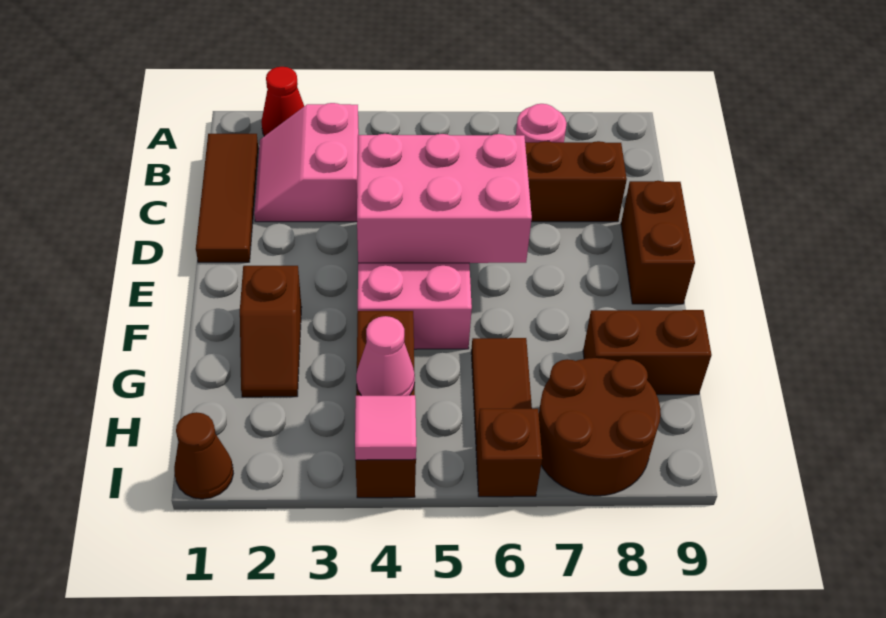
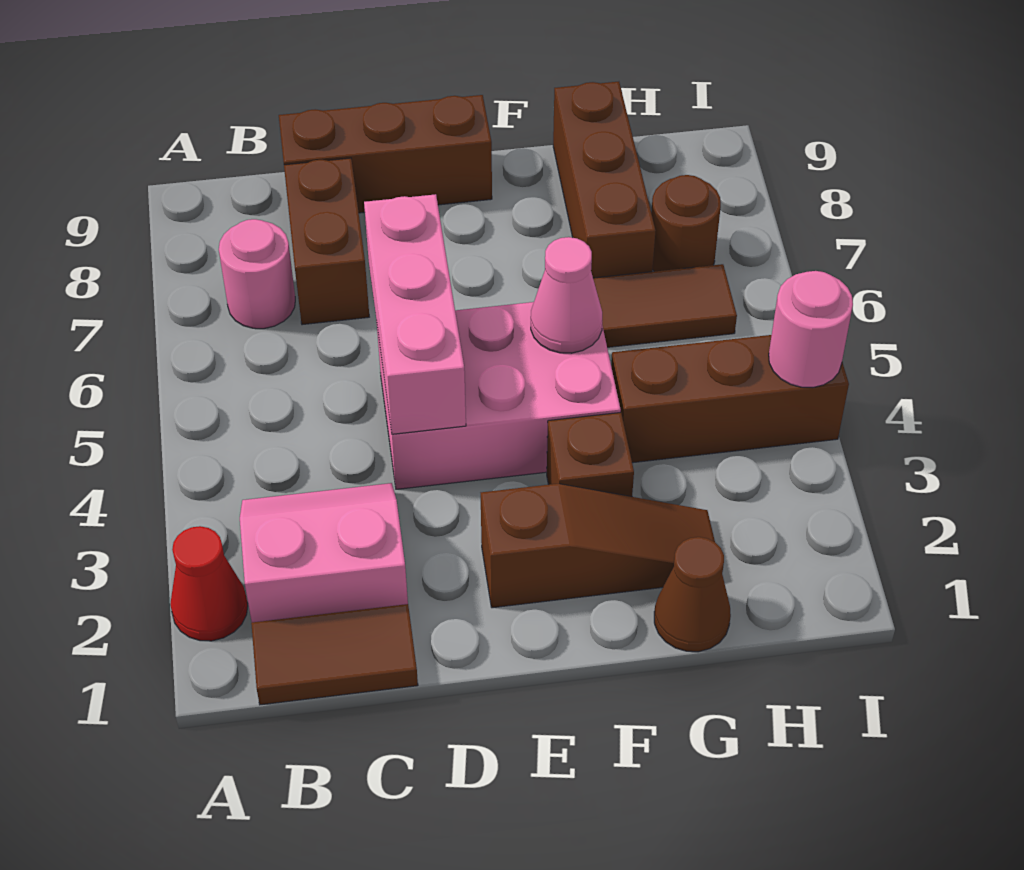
brown tile B1:D1 level 1 -> brown tile B1:C1 level 1
pink slope B2:C3 level 1 top 3 -> pink slope B2:C3 level 1 top 2
pink brick D4:E6 level 2 -> pink brick D4:D6 level 2
brown brick D9:E9 level 1 -> brown brick C9:E9 level 1
brown slope F2:G2 level 1 top F -> brown slope E2:G2 level 1 top E
brown brick G8:G9 level 1 -> brown brick G7:G9 level 1
pink cone H4 level 2 -> pink cone F5 level 2
brown round brick H7:I8 level 1 -> brown round brick H7 level 1
brown cone I1 level 1 -> brown cone G1 level 1
pink tile I4 level 2 -> pink round brick I4 level 2
brown brick I6 level 1 -> brown brick F3 level 1

